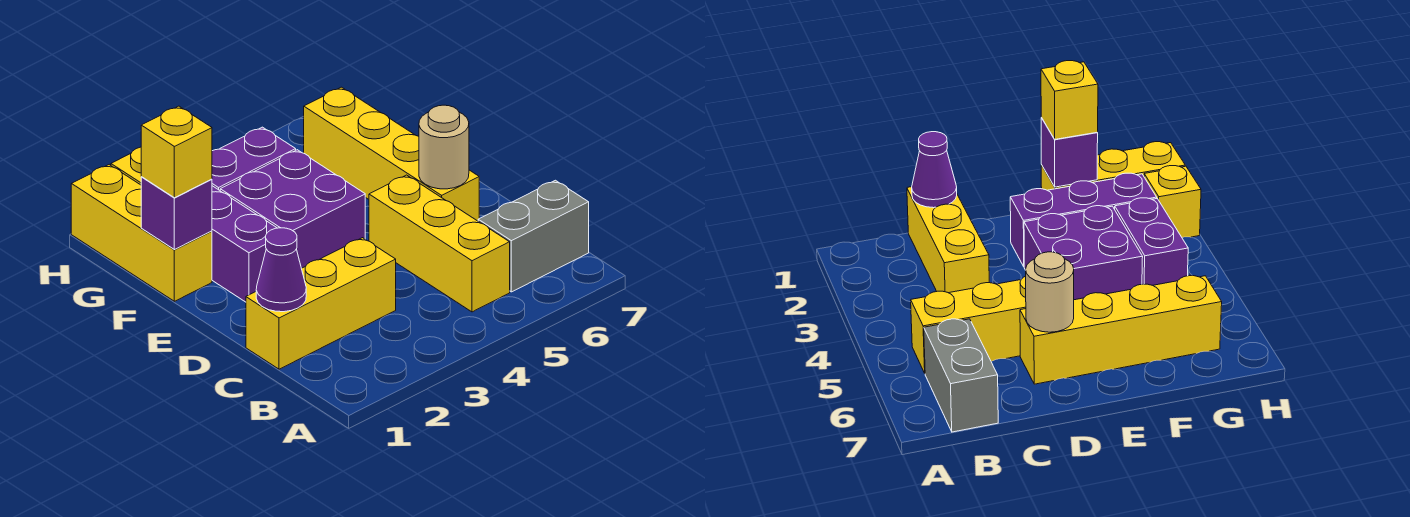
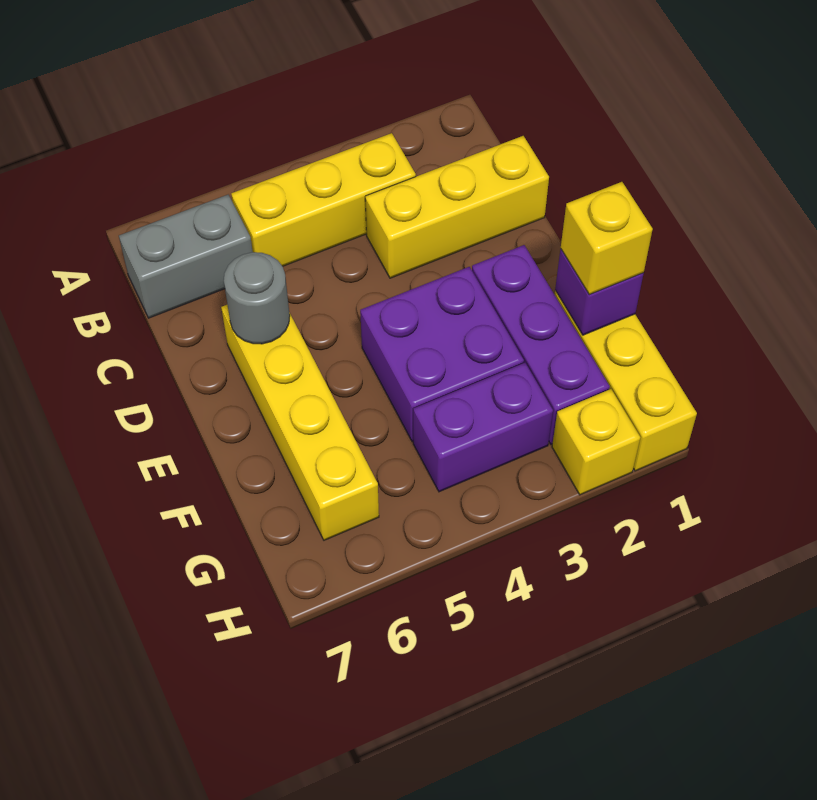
yellow brick B5:D5 level 1 -> yellow brick B3:B5 level 1
purple cone C1 level 2 -> none
tan round brick D6 level 2 -> grey round brick D6 level 2

